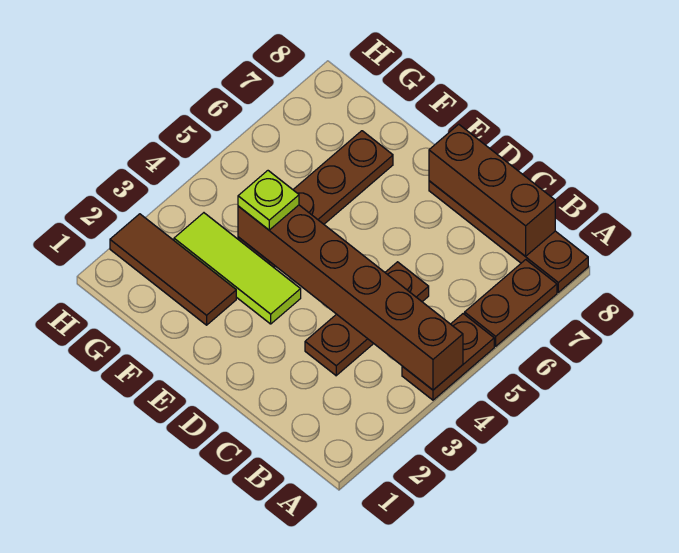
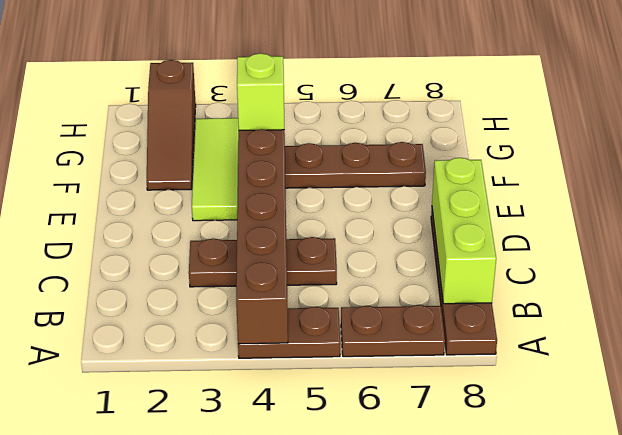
brown brick B8:D8 level 2 -> lime brick B8:D8 level 2
brown tile F2:H2 level 1 -> brown slope F2:H2 level 1 top H
lime plate F4 level 3 -> lime brick F4 level 3

